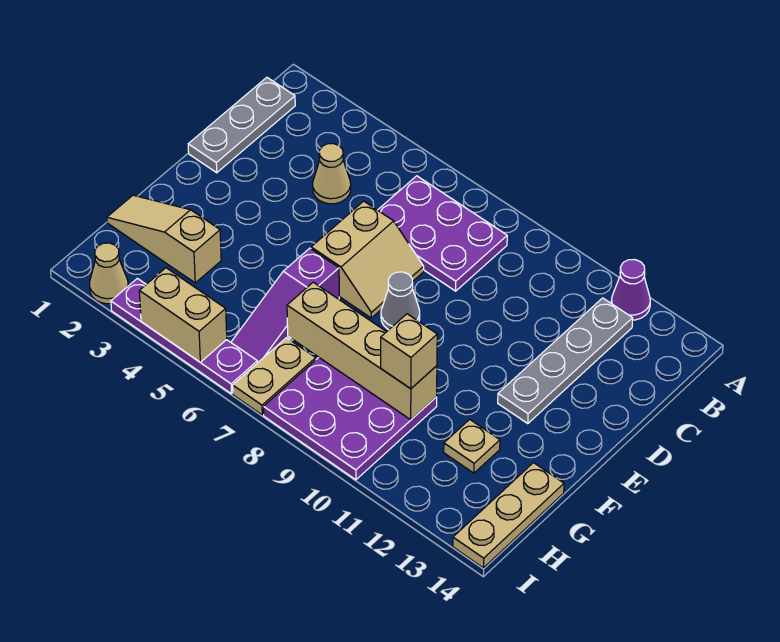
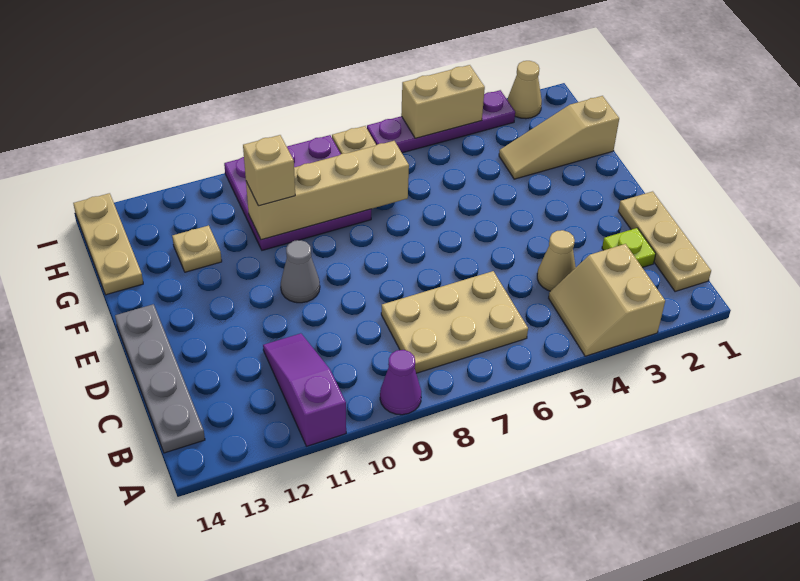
purple cone A12 level 1 -> purple cone A9 level 1
grey plate B1:D1 level 1 -> tan plate B1:D1 level 1
purple plate B6:C8 level 1 -> tan plate B6:C8 level 1
grey plate B12:E12 level 1 -> grey plate B14:E14 level 1
none -> lime plate C2 level 1
tan slope D6:E7 level 1 top 6 -> tan slope A3:B4 level 1 top 3
grey cone E8 level 1 -> grey cone E10 level 1
purple slope F6:H6 level 1 top F -> purple slope A11:C11 level 1 top A
tan slope G1:G3 level 1 top 3 -> tan slope G1:G3 level 1 top 1

